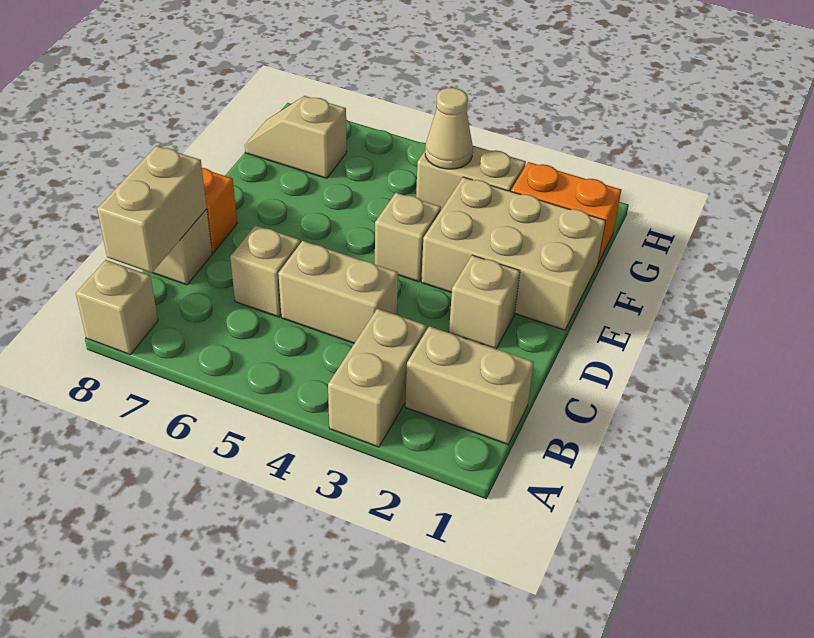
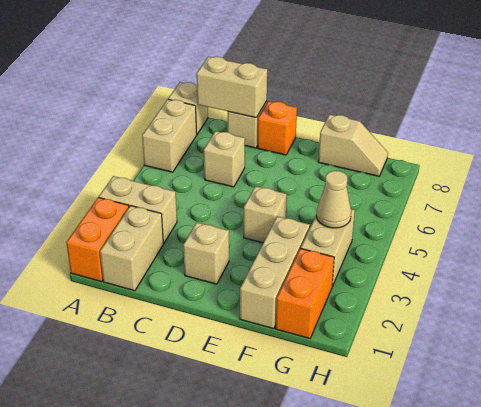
none -> orange brick A1:A2 level 1
tan brick C4:C5 level 1 -> tan brick A6:A7 level 1
tan brick E1:F3 level 1 -> tan brick F1:F3 level 1
tan slope G7:G8 level 1 top 7 -> tan slope F8:G8 level 1 top F

